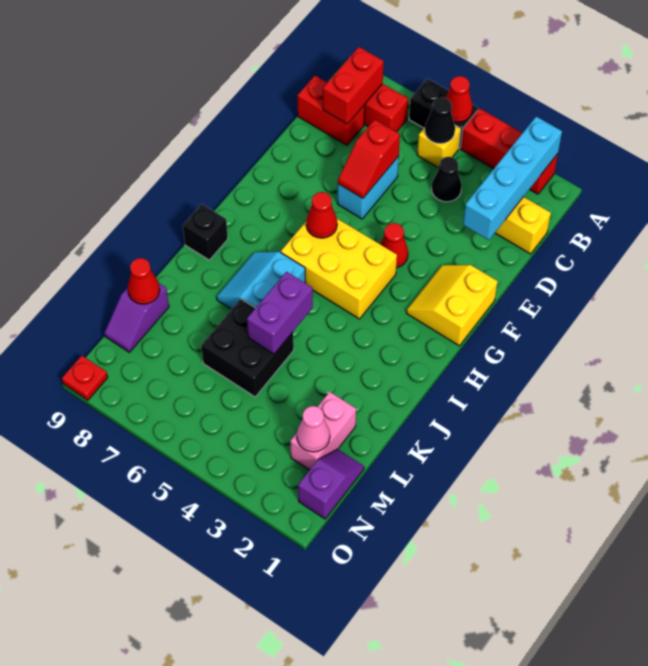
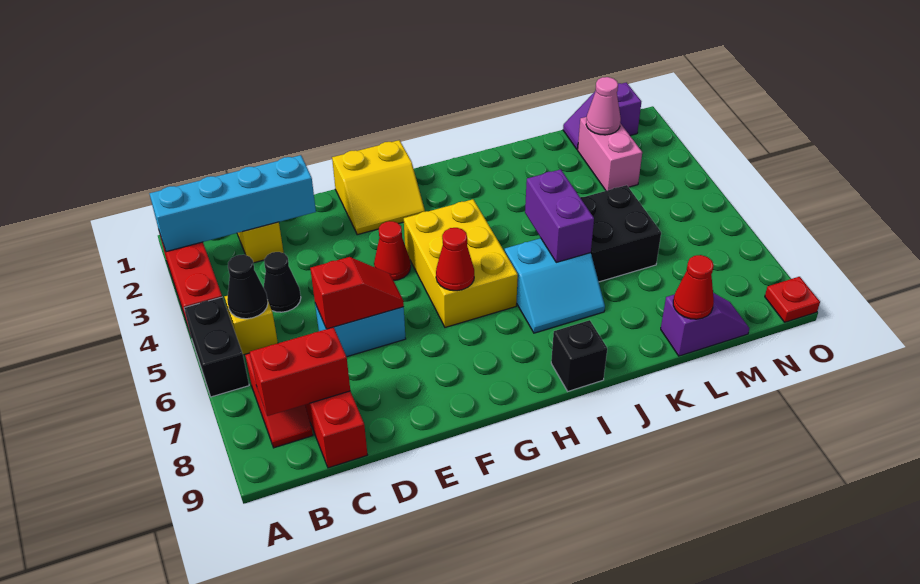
red cone A5 level 2 -> none
purple brick J5:K5 level 2 -> purple brick J5:J6 level 2
pink brick L2:M2 level 1 -> pink brick M2:M3 level 1

